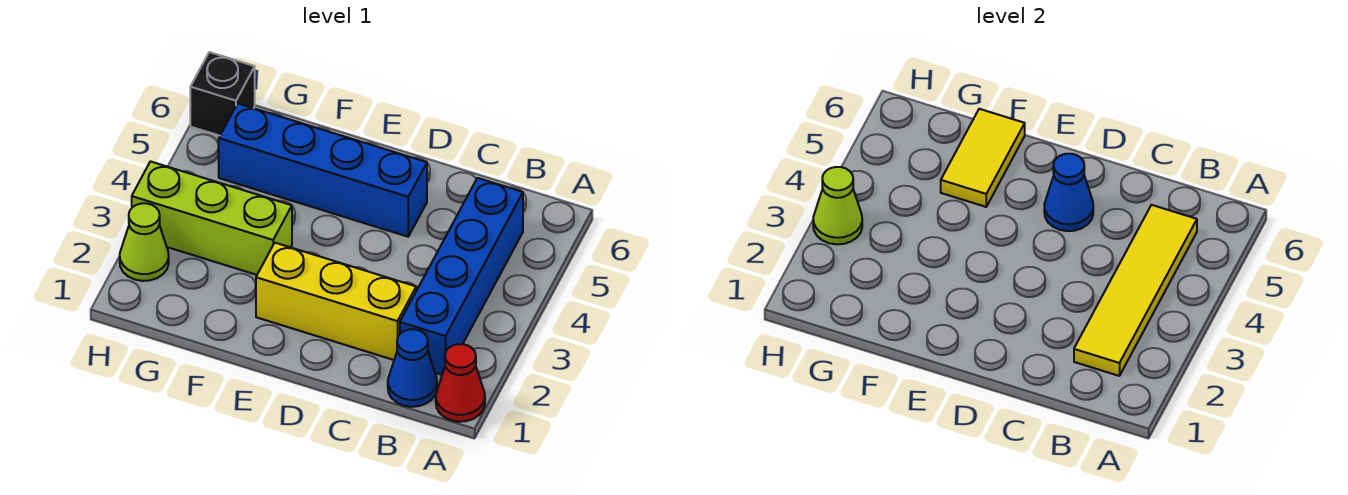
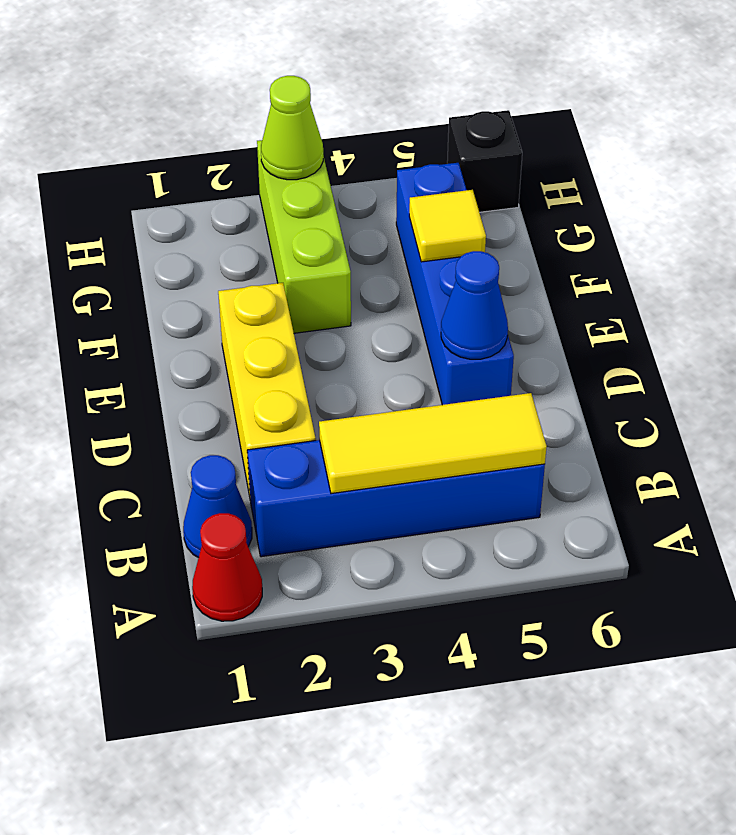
yellow tile B2:B5 level 2 -> yellow tile B3:B5 level 2
yellow tile F5:F6 level 2 -> yellow tile F5 level 2
lime cone H2 level 1 -> none

